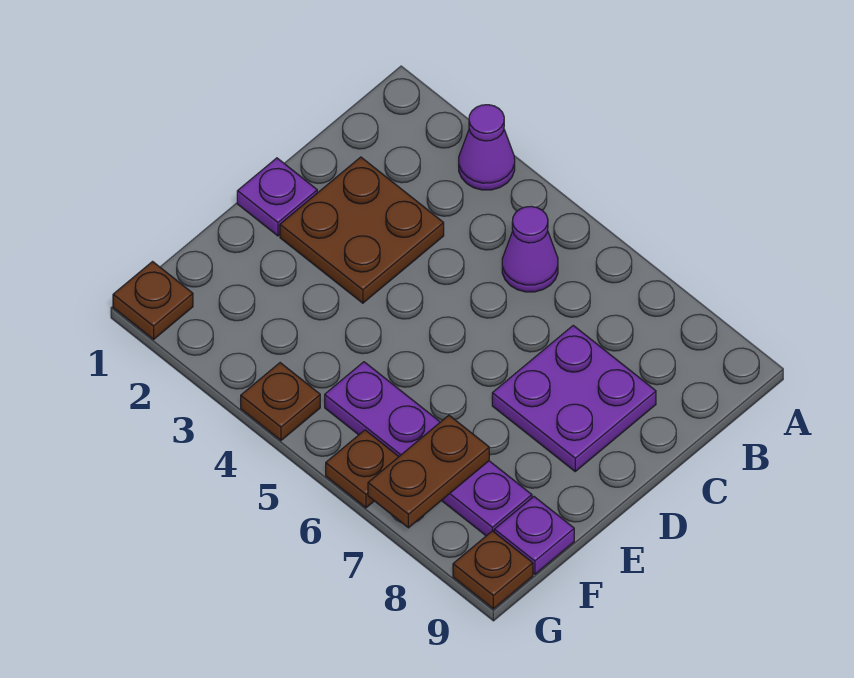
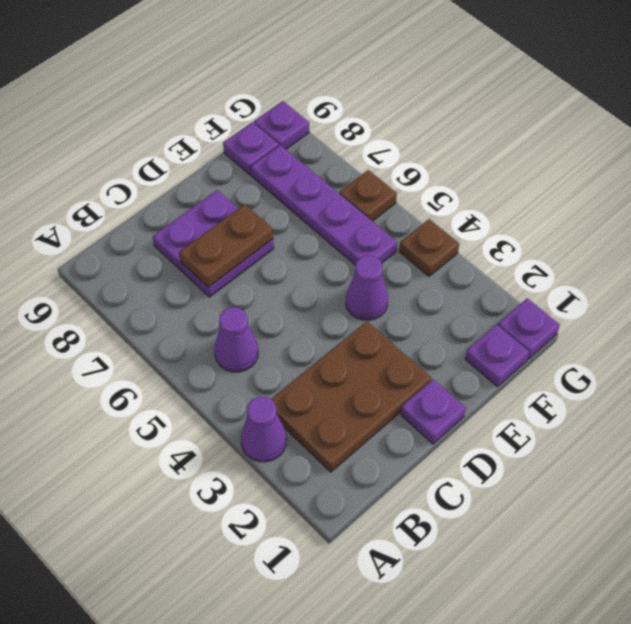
brown plate C2:D3 level 1 -> brown plate B2:D3 level 1
none -> purple cone E4 level 1
none -> purple plate F1 level 1
brown plate F7:G7 level 2 -> brown plate C7:D7 level 2
brown plate G1 level 1 -> purple plate G1 level 1
brown plate G9 level 1 -> purple plate G9 level 1

